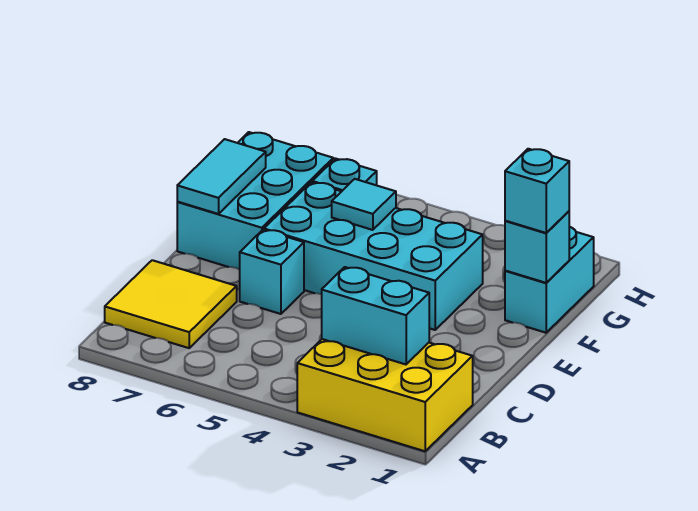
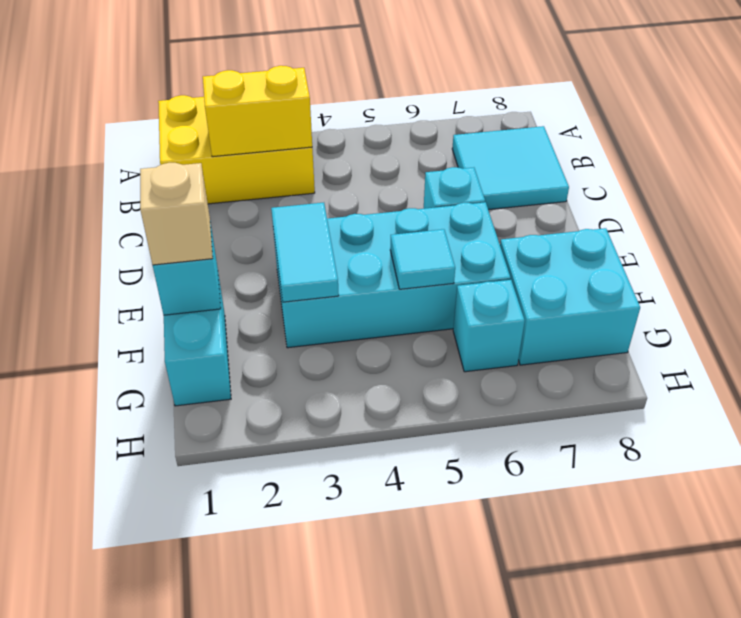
cyan brick B2:B3 level 2 -> yellow brick B2:B3 level 2
yellow tile B7:C8 level 1 -> cyan tile B7:C8 level 1
cyan brick E7:G8 level 1 -> cyan brick F7:G8 level 1
cyan tile E8:F8 level 2 -> cyan tile E3:F3 level 2
cyan brick F1 level 3 -> tan brick F1 level 3

